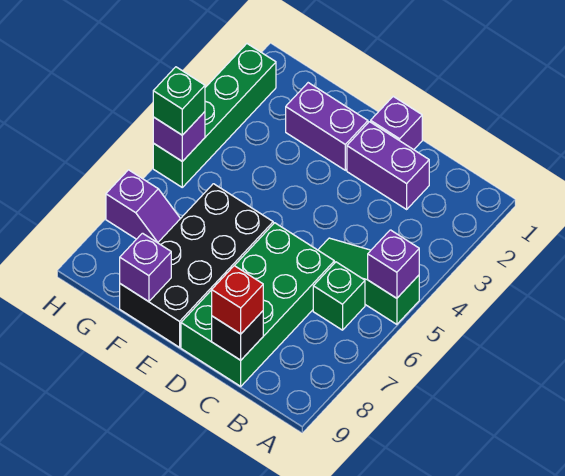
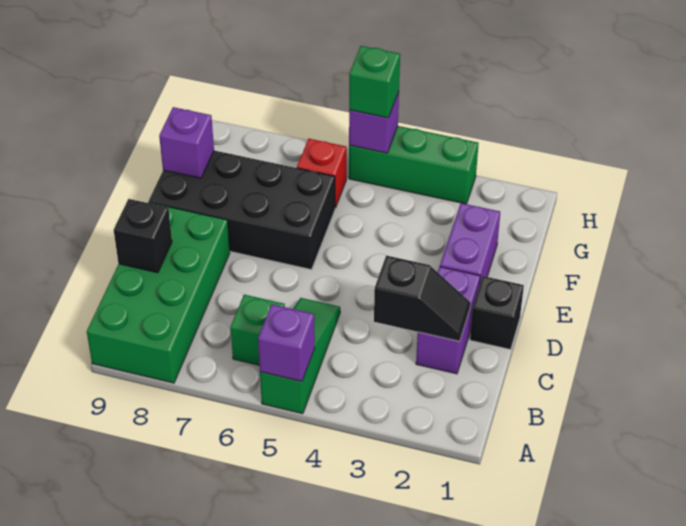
none -> black slope C2:C3 level 2 top 3
green brick C6:D9 level 1 -> green brick A8:D9 level 1
red brick C9 level 3 -> red brick G6 level 1
purple brick D1 level 1 -> black brick D1 level 1
purple slope G7:H7 level 1 top H -> none
green brick H2:H5 level 1 -> green brick H3:H5 level 1

